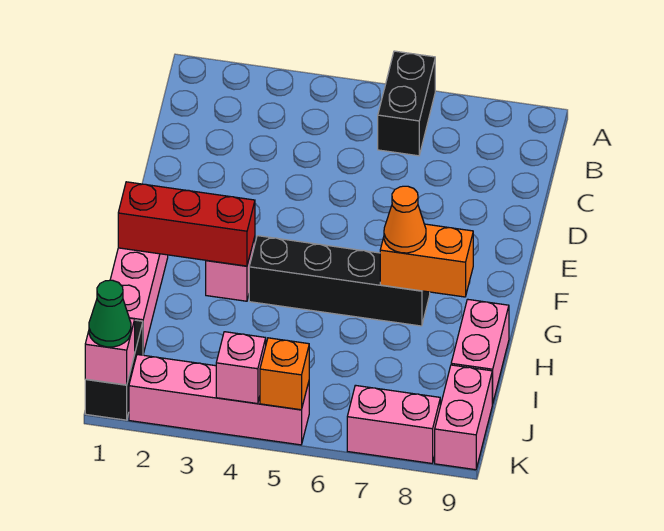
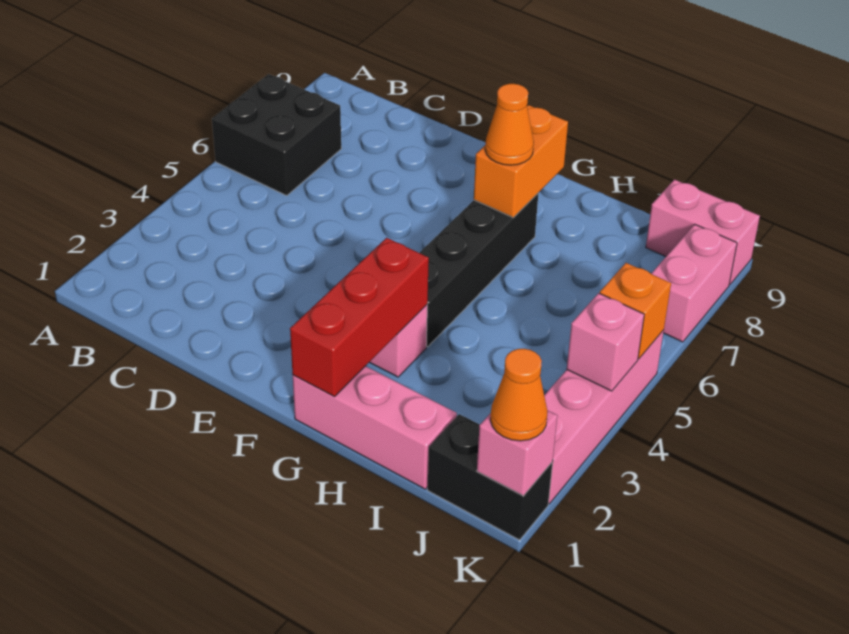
black brick A6:B6 level 1 -> black brick A6:B7 level 1
pink brick H9:I9 level 1 -> none
green cone K1 level 3 -> orange cone K1 level 3

